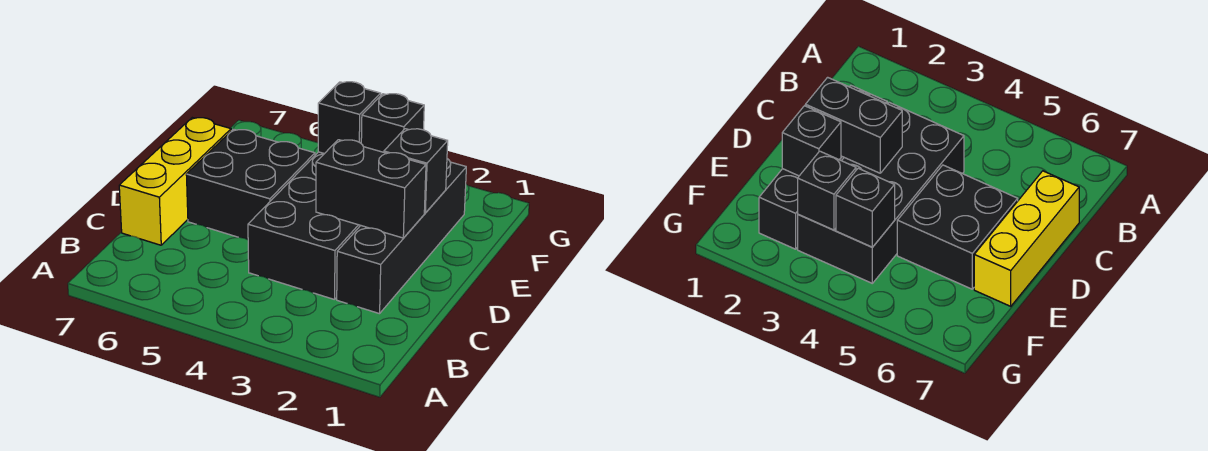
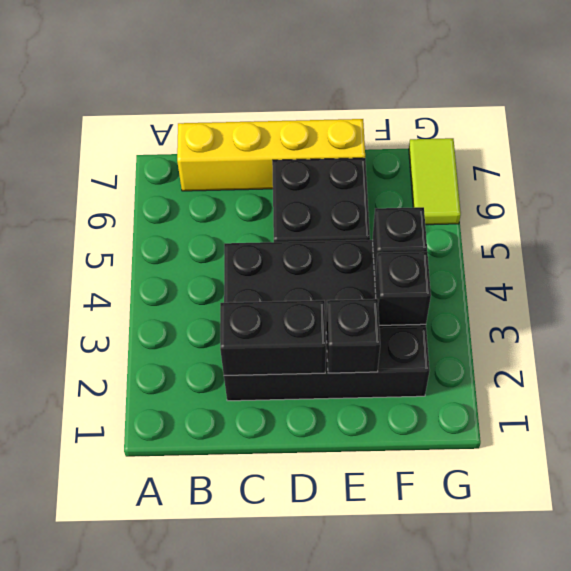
yellow brick C7:E7 level 1 -> yellow brick B7:E7 level 1
black brick D2:D3 level 2 -> black brick C2:D2 level 2
none -> lime tile G6:G7 level 1

